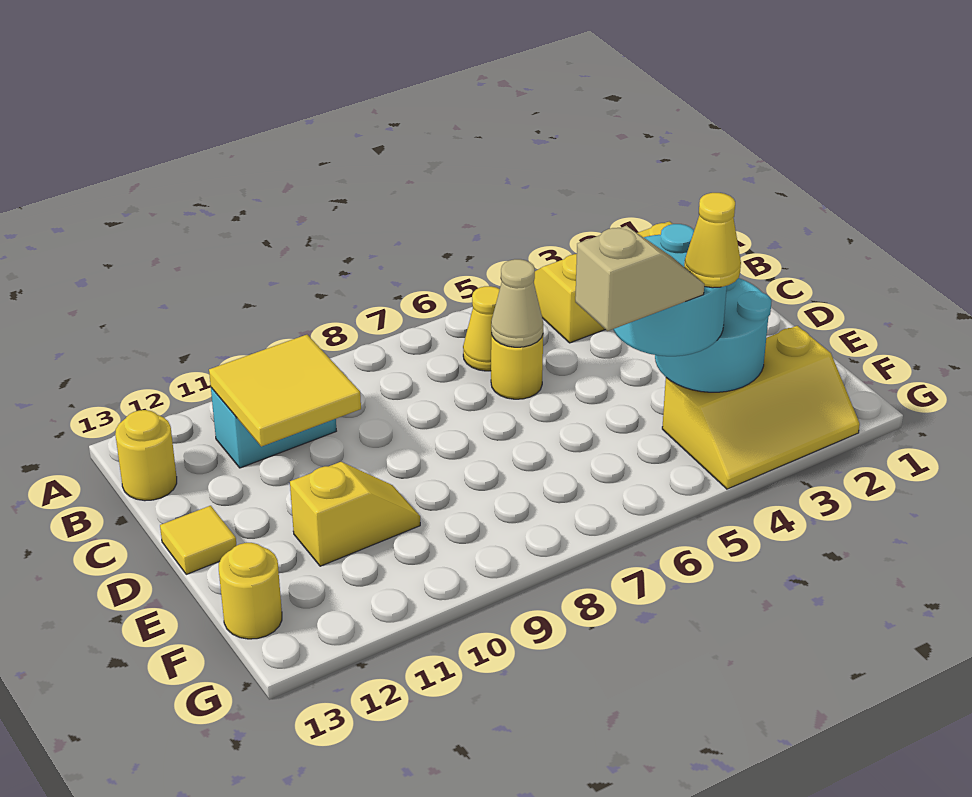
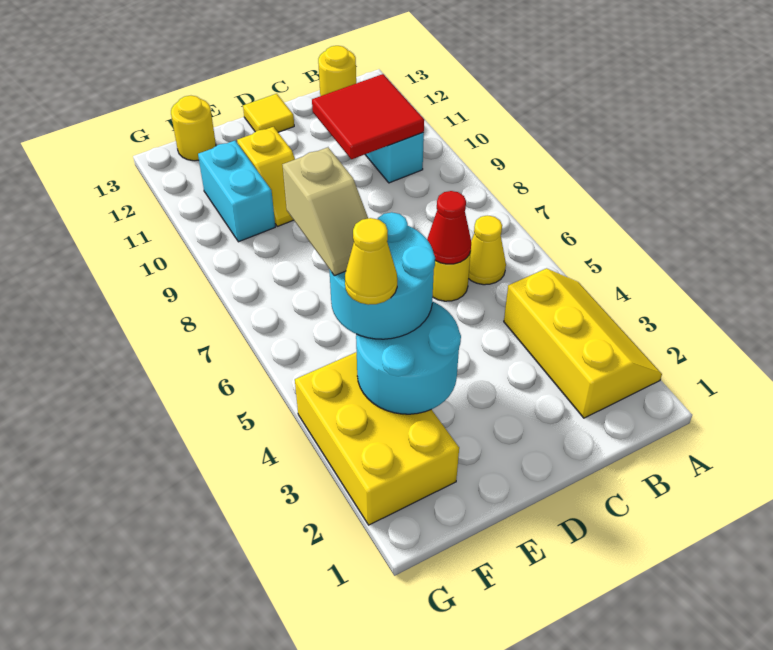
yellow tile B10:C11 level 2 -> red tile B10:C11 level 2
tan cone C6 level 2 -> red cone C6 level 2
yellow slope F2:G4 level 1 top F -> yellow brick F2:G4 level 1
none -> cyan brick F10:F11 level 1

